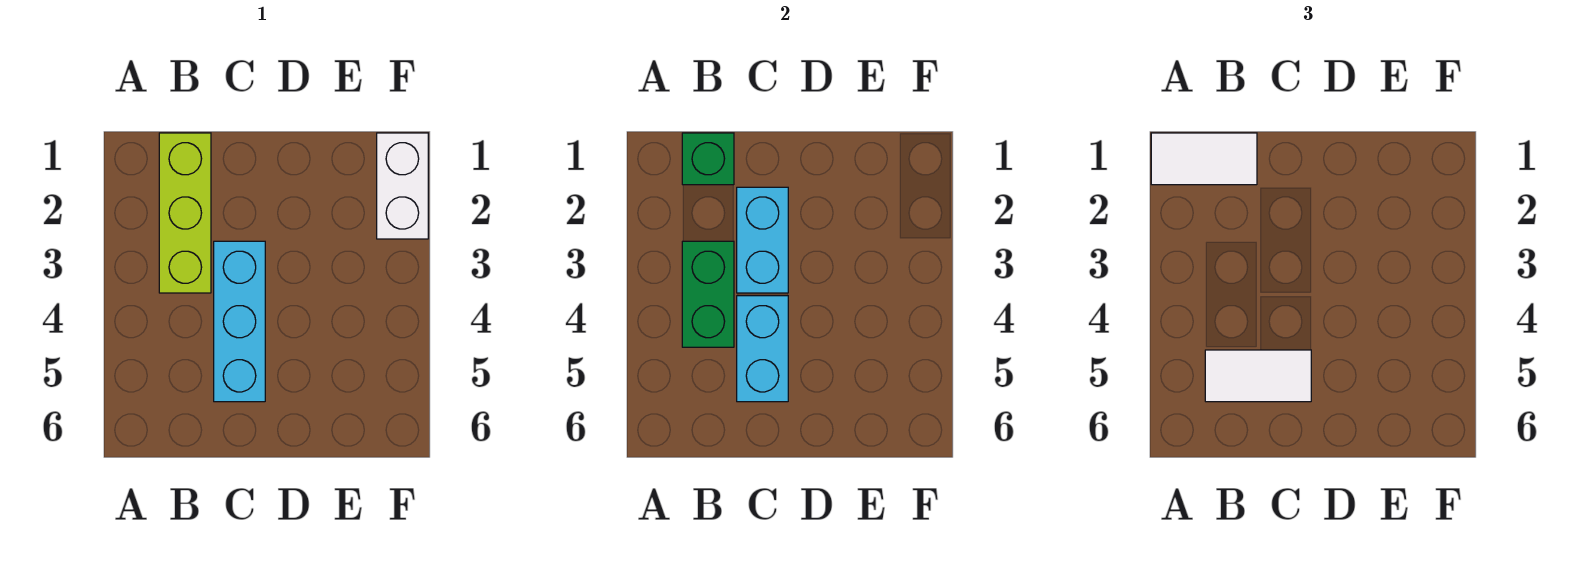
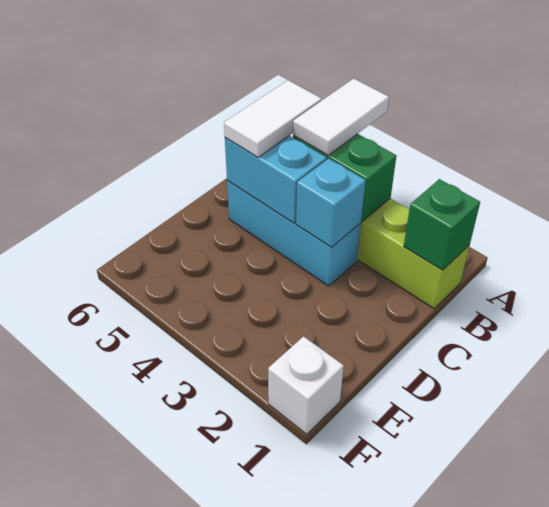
white tile A1:B1 level 3 -> white tile A4:B4 level 3
cyan brick C2:C3 level 2 -> cyan brick C3 level 2
white brick F1:F2 level 1 -> white brick F1 level 1

